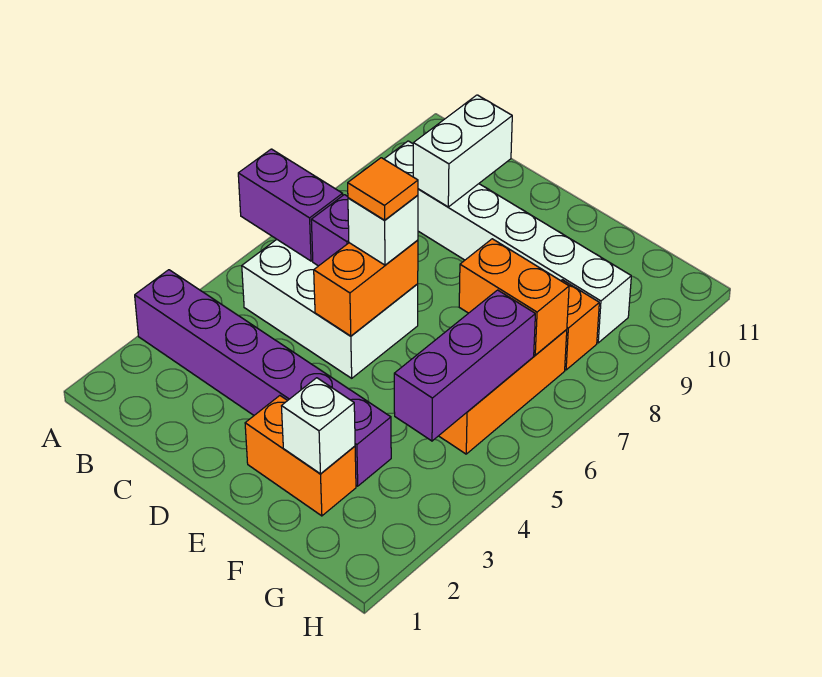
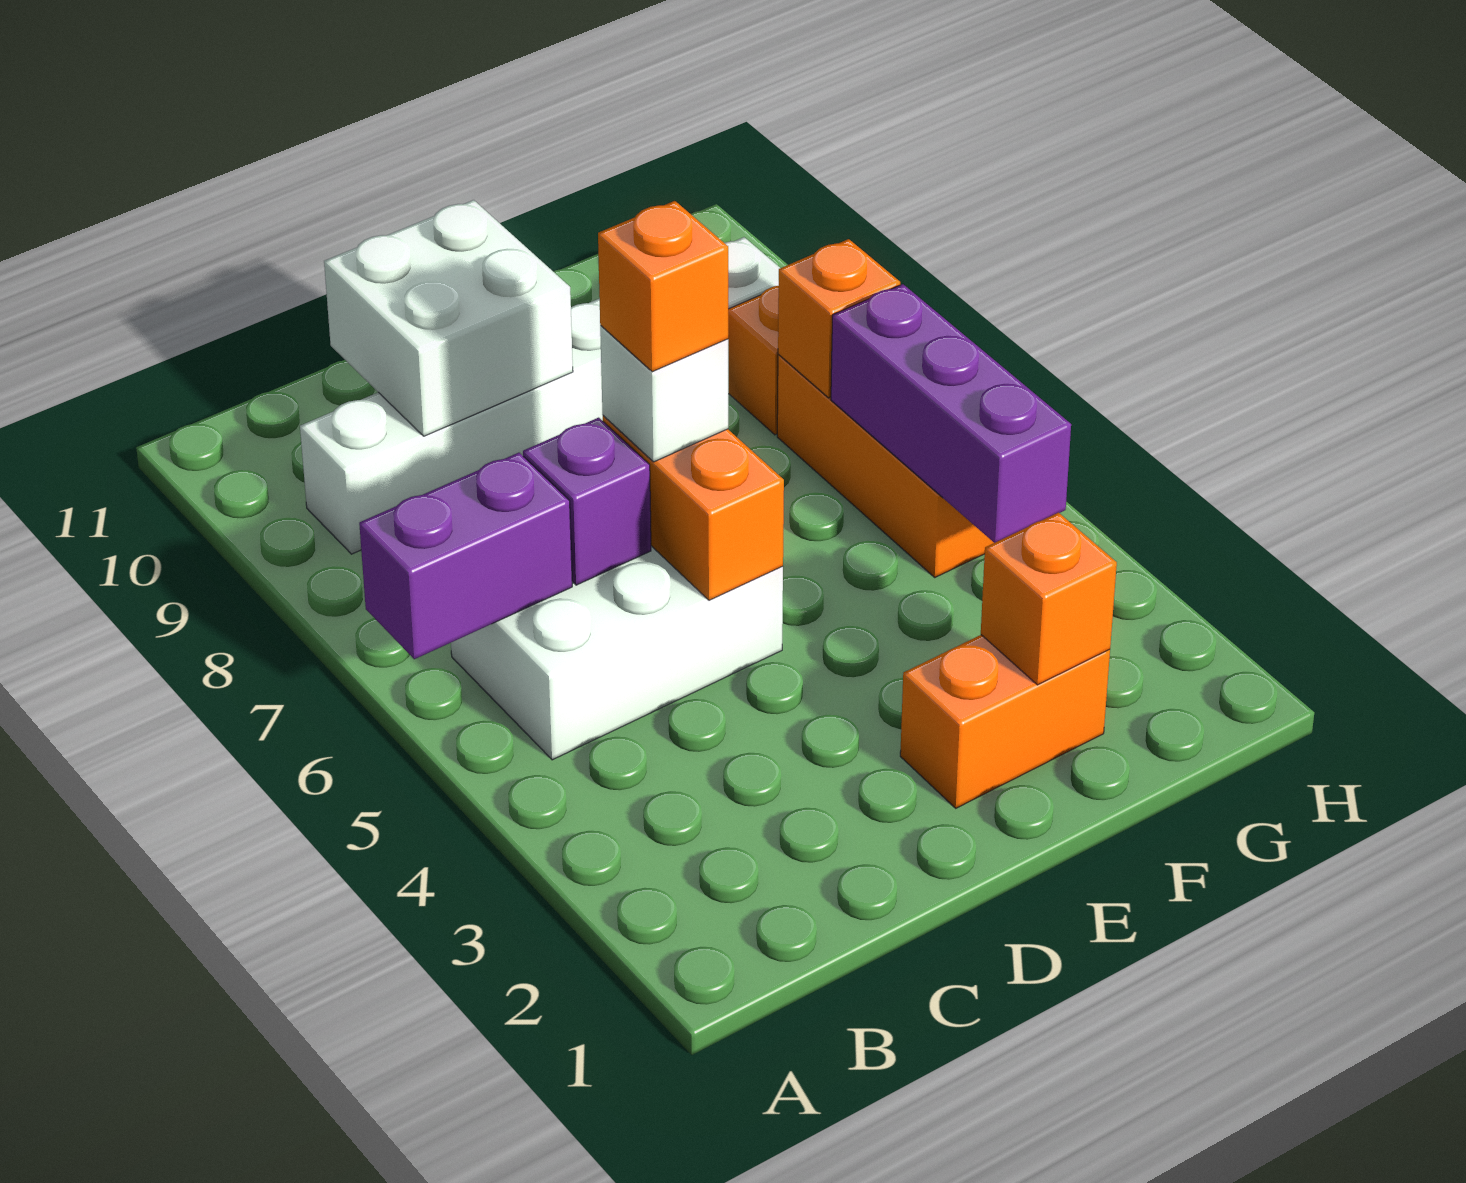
purple brick A3:F3 level 1 -> none
white brick C9:C10 level 2 -> white brick C9:D10 level 2
orange tile D6 level 4 -> orange brick D6 level 4
white brick F2 level 2 -> orange brick F2 level 2
orange brick F7:G7 level 2 -> orange brick G7 level 2

